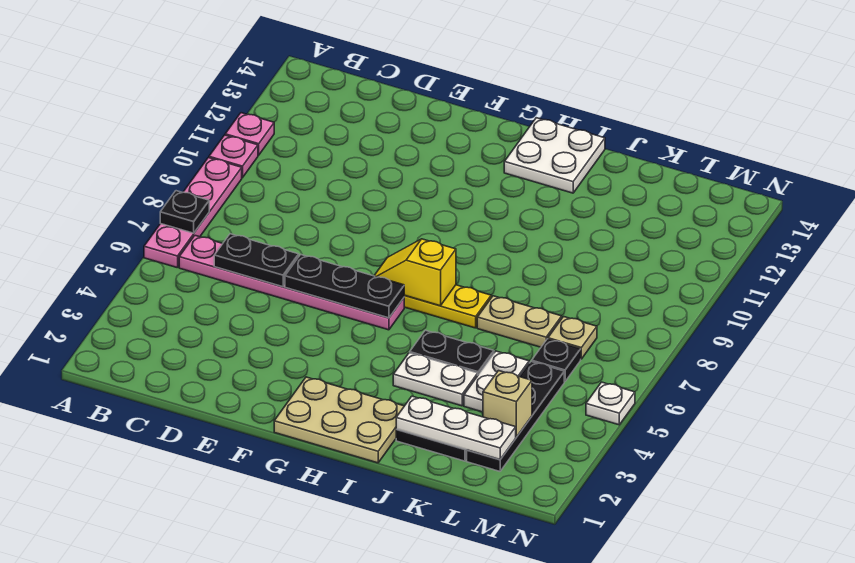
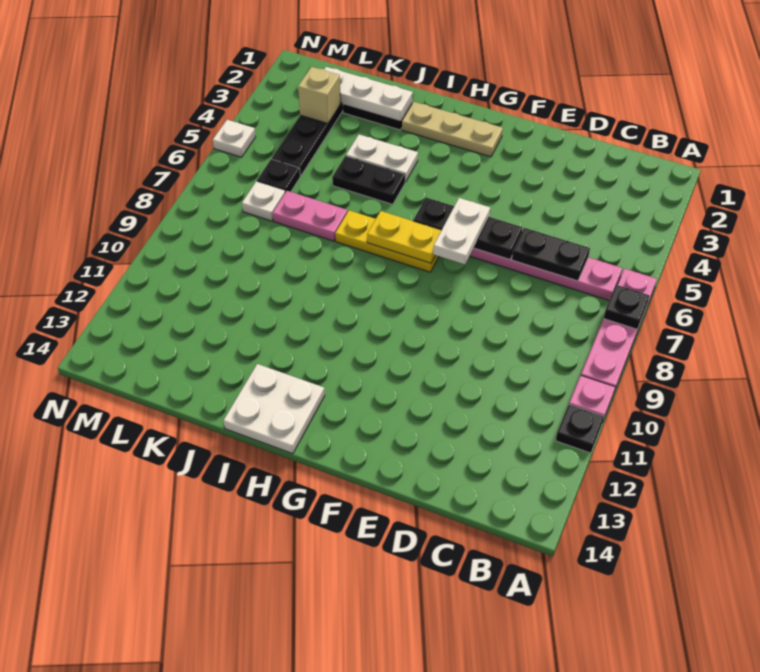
pink plate A11 level 1 -> black plate A11 level 1
tan plate G1:I2 level 1 -> tan plate G2:I2 level 1
yellow slope G7:H7 level 2 top H -> yellow plate G7:H7 level 2
tan plate J7:K7 level 1 -> pink plate J7:K7 level 1
white plate K4:K5 level 1 -> white plate F6:F7 level 3
tan plate L7 level 1 -> white plate L7 level 1

